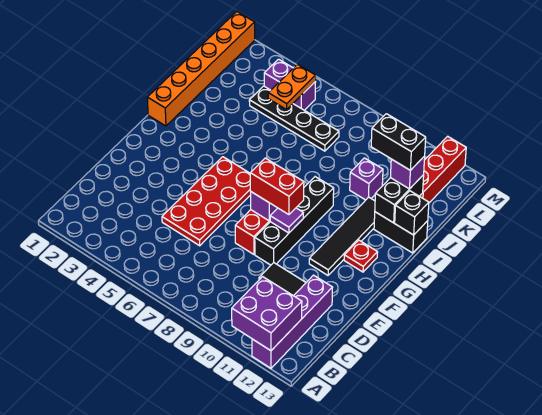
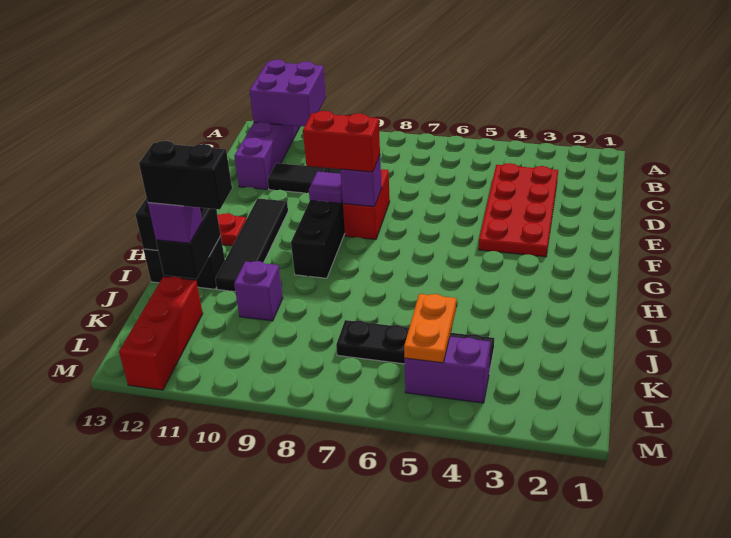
red plate D5:G6 level 1 -> red plate C3:F4 level 1
orange brick H1:M1 level 1 -> none

